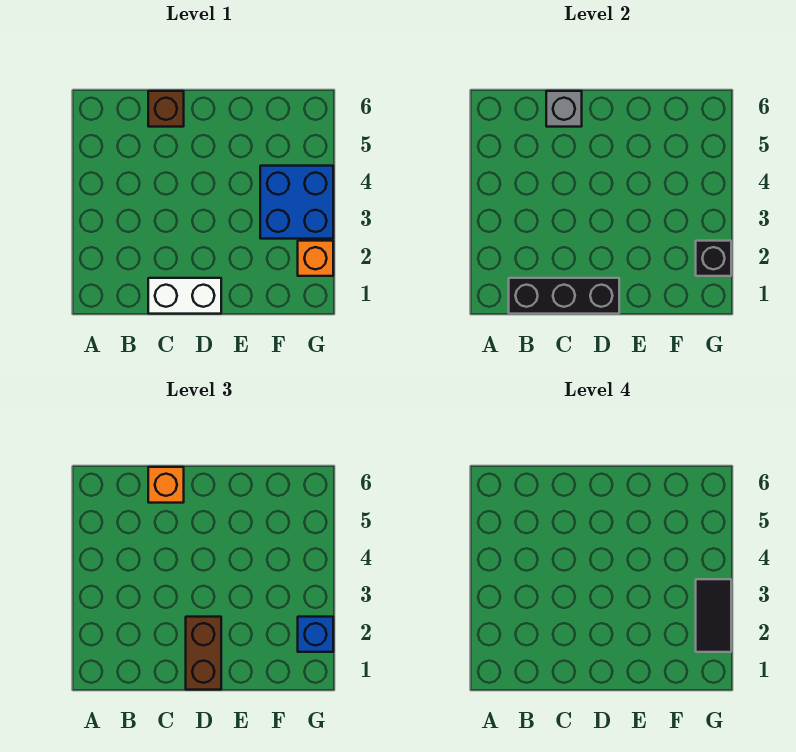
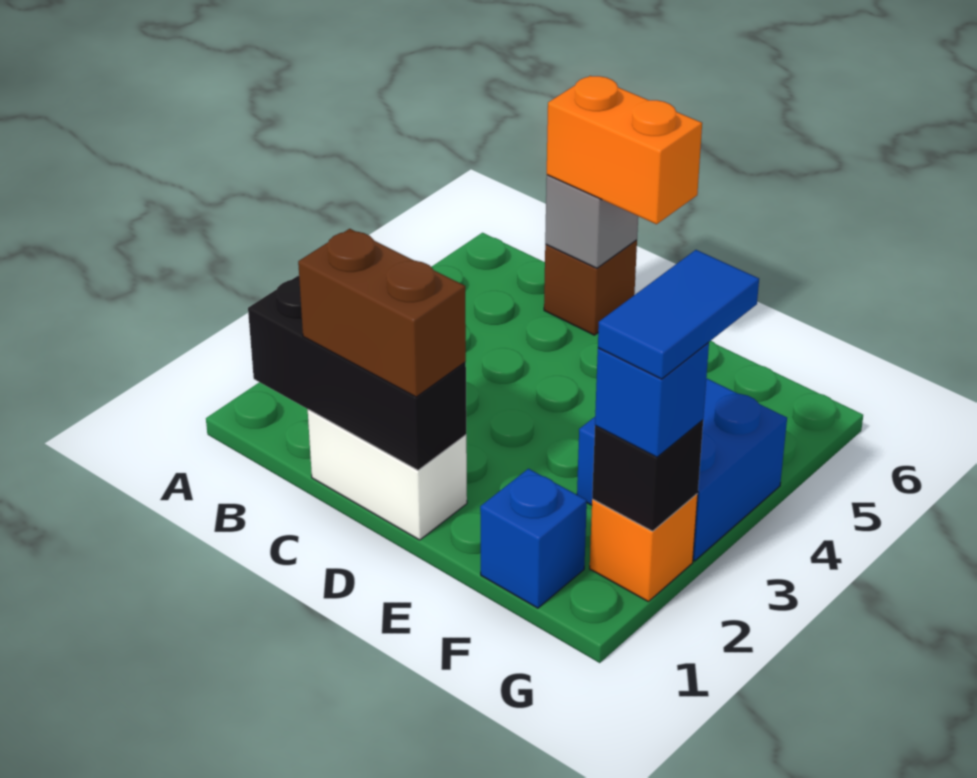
orange brick C6 level 3 -> orange brick C6:D6 level 3
brown brick D1:D2 level 3 -> brown brick C1:D1 level 3
none -> blue brick F1 level 1
black tile G2:G3 level 4 -> blue tile G2:G3 level 4

